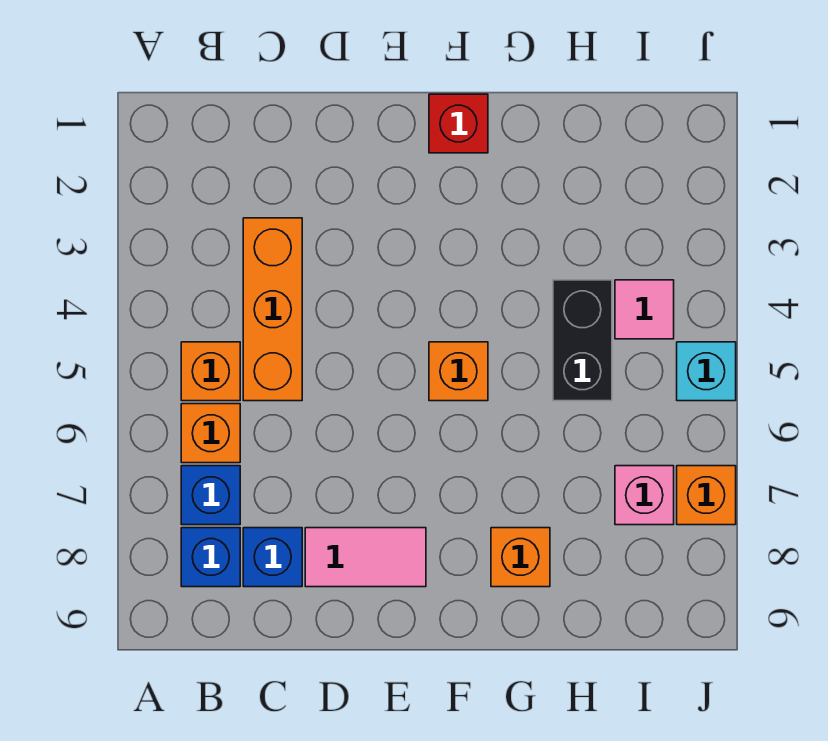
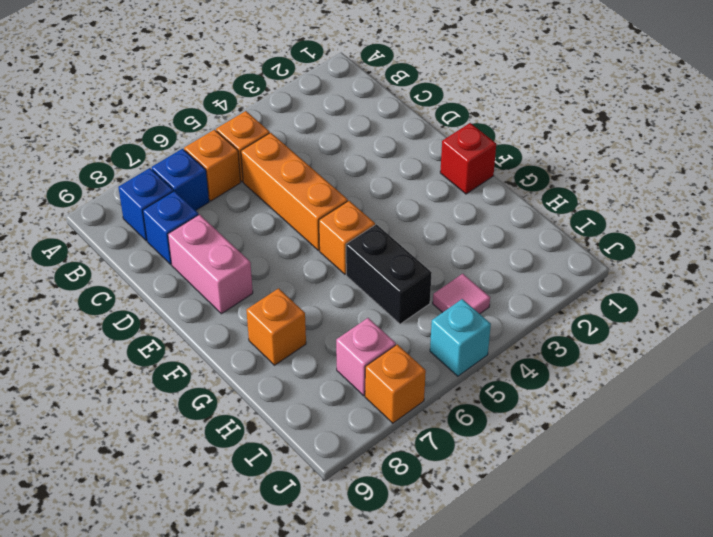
orange brick C3:C5 level 1 -> orange brick C5:E5 level 1
pink tile D8:E8 level 1 -> pink brick D8:E8 level 1
black brick H4:H5 level 1 -> black brick G5:H5 level 1

